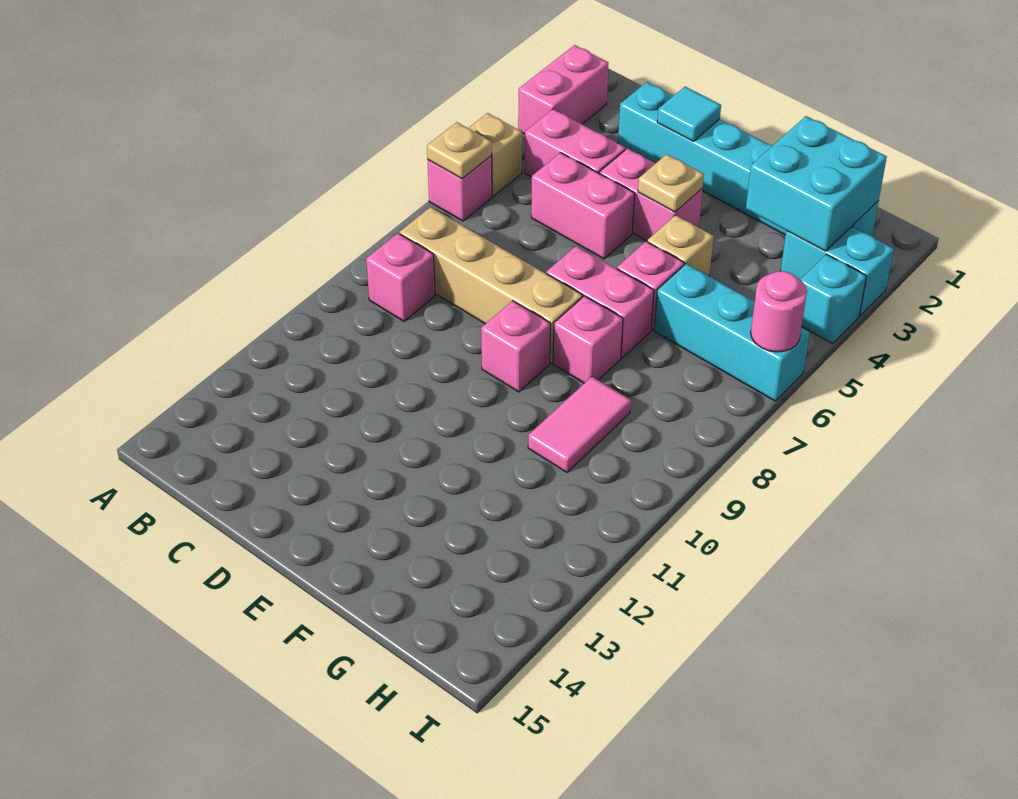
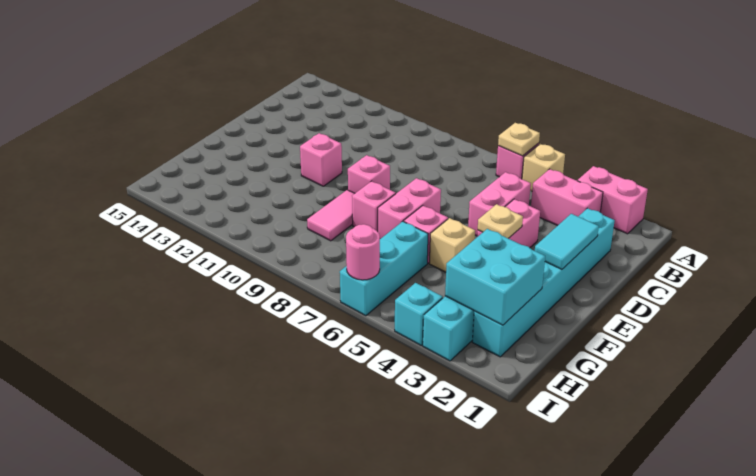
pink brick B4:C4 level 1 -> pink brick B3:B4 level 1
tan brick B8:E8 level 1 -> none
pink brick B9 level 1 -> pink brick E11 level 1
cyan tile D2 level 2 -> cyan tile D2:E2 level 2
pink tile G9:G10 level 1 -> pink tile F9:G9 level 1

